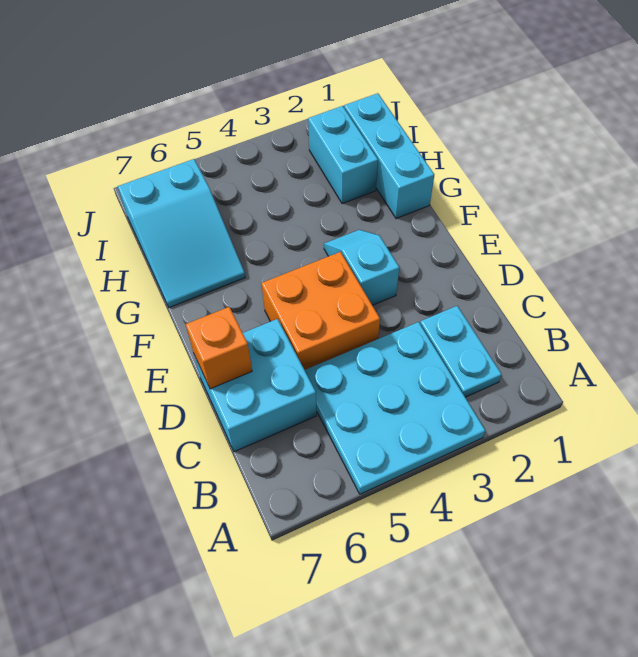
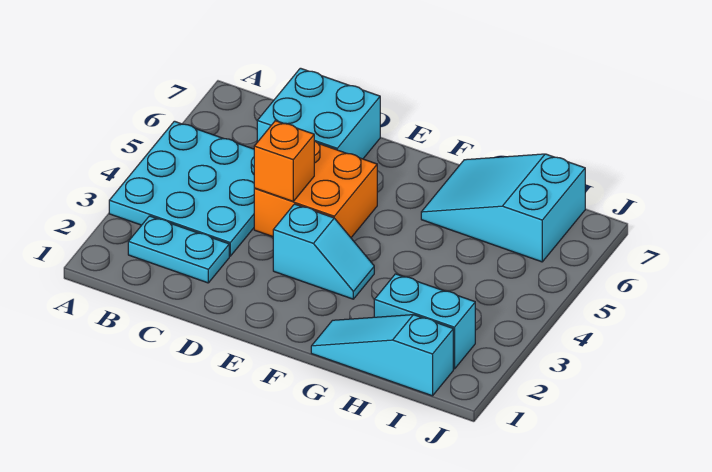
orange brick D7 level 2 -> orange brick D4 level 2
cyan brick G1:I1 level 1 -> cyan slope G1:I1 level 1 top I

